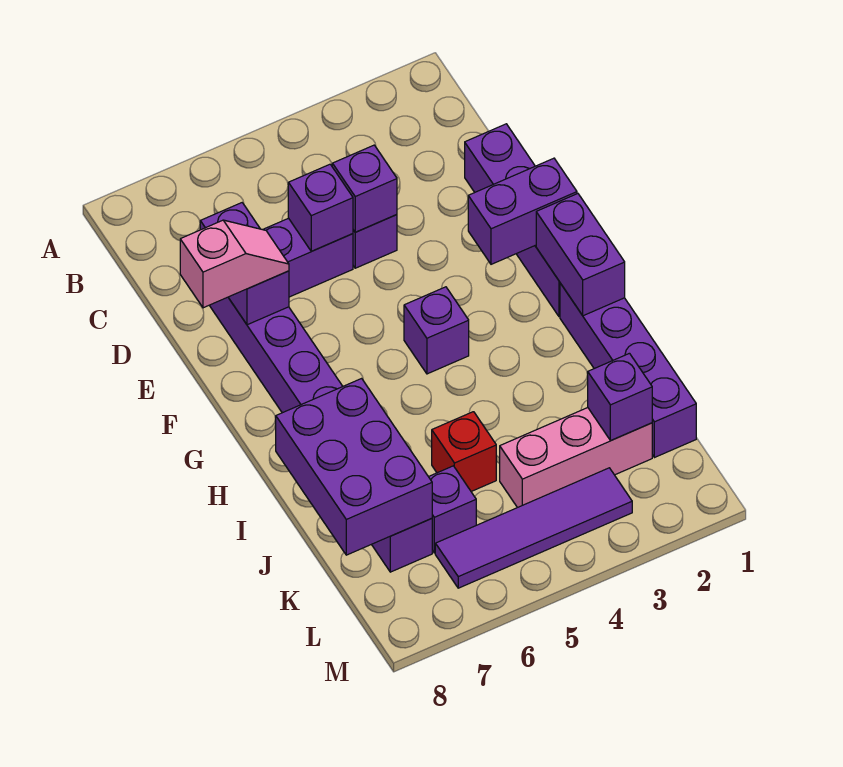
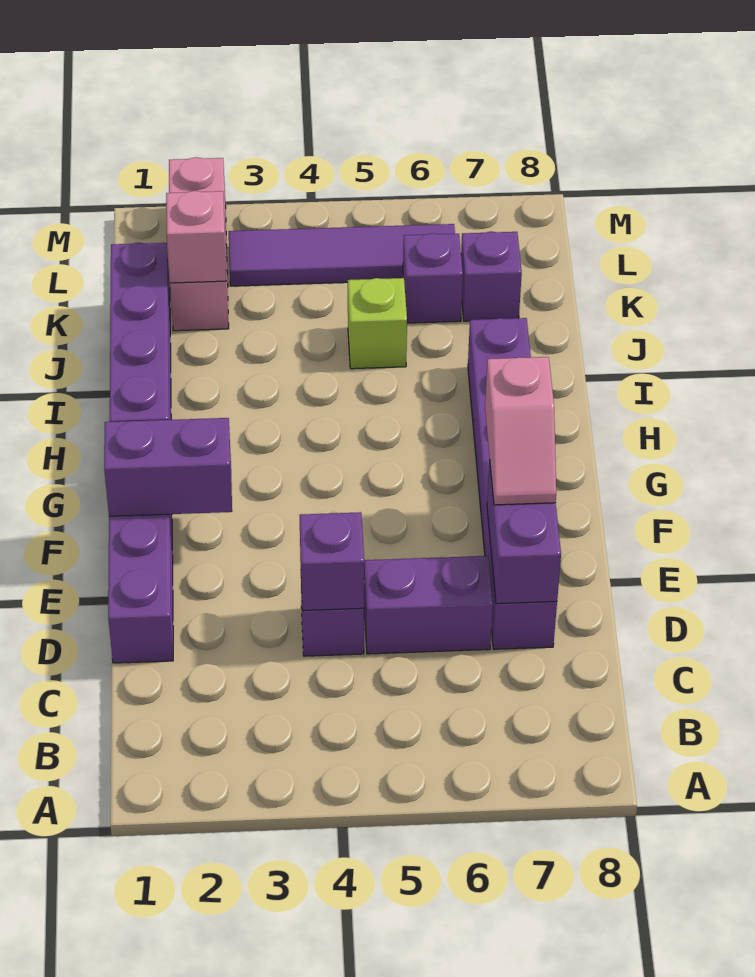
purple brick D5 level 2 -> none
pink slope E7:E8 level 3 top 8 -> pink slope E7:F7 level 3 top F
purple brick G1:H1 level 2 -> none
purple brick G4 level 1 -> none
purple brick I7:K8 level 2 -> none
red brick J5 level 1 -> lime brick J5 level 1
pink brick K2:K4 level 1 -> pink brick K2:M2 level 1
purple brick K2 level 2 -> pink brick K2 level 2

